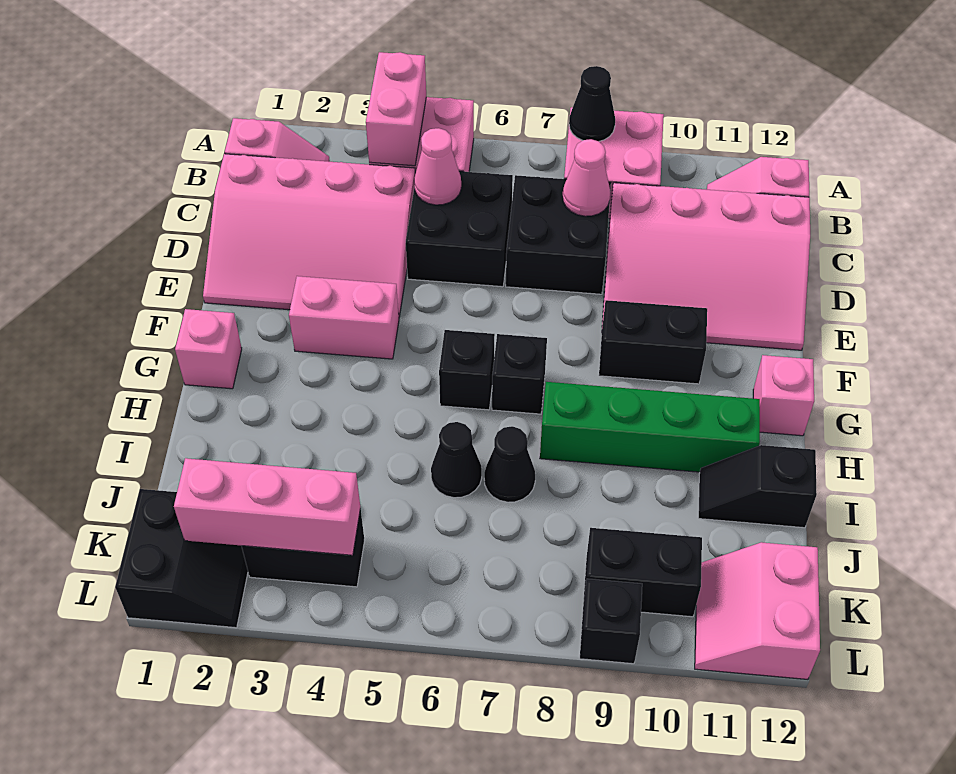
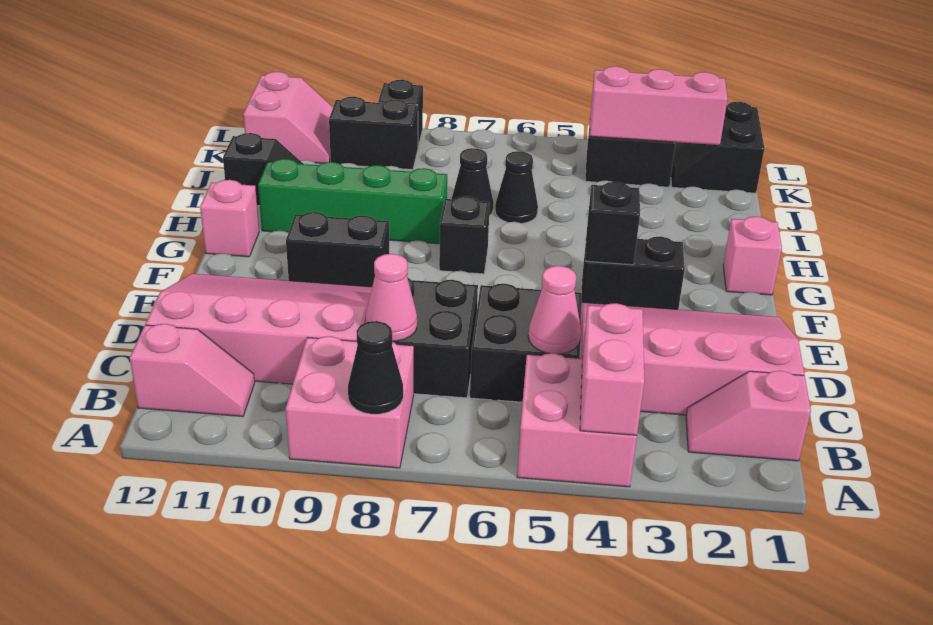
pink brick F3:F4 level 1 -> black brick F3:F4 level 1
black brick G6 level 1 -> black brick F4 level 2

